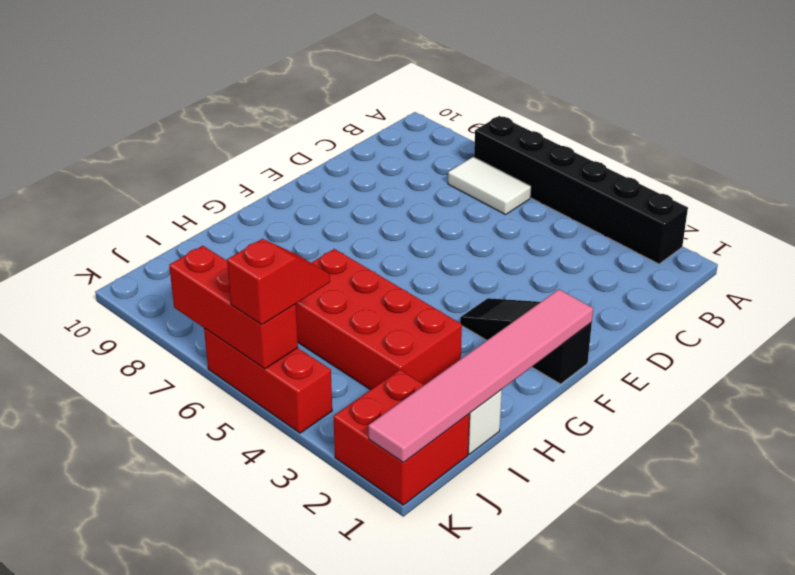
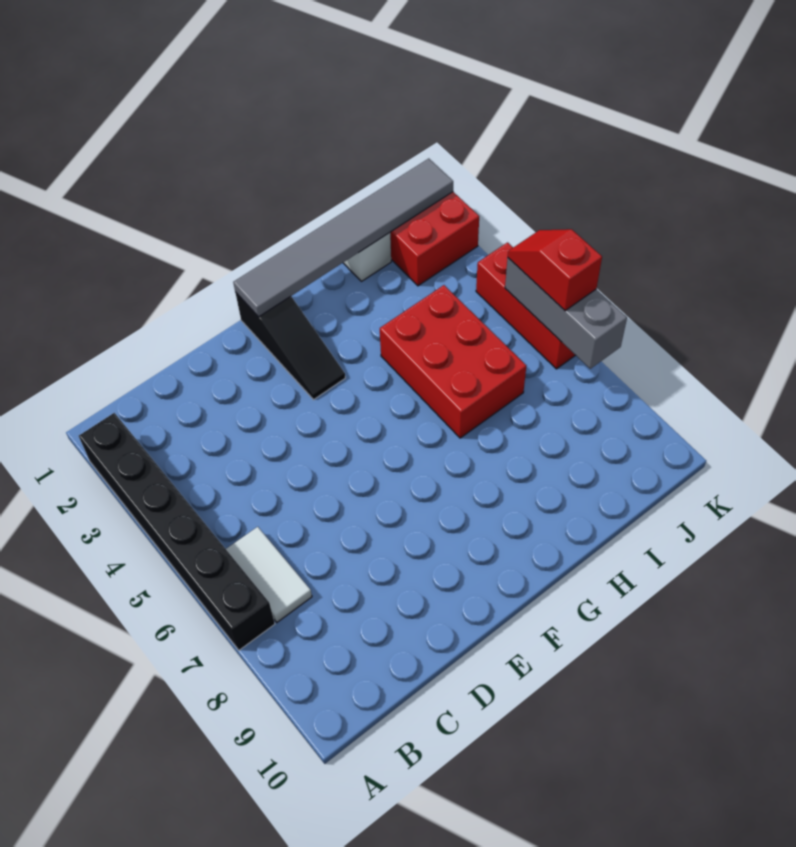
pink tile F1:K1 level 2 -> grey tile F1:K1 level 2
red brick H3:I6 level 1 -> red brick H4:I6 level 1
red slope J5:K5 level 3 top K -> red slope K5:K6 level 3 top 6
red brick K5:K7 level 2 -> grey brick K5:K7 level 2

